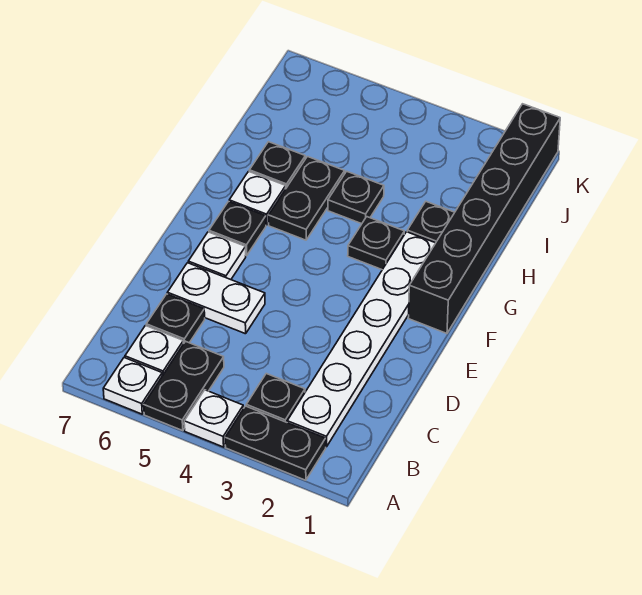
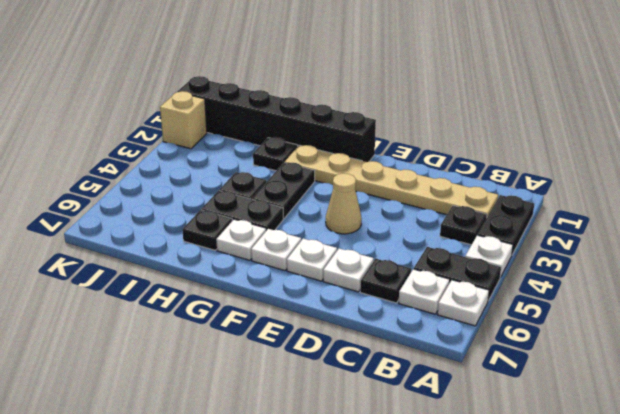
white plate B2:G2 level 1 -> tan plate B2:G2 level 1
white plate D5:D6 level 1 -> white plate D6 level 1
none -> tan cone E4 level 1
black plate F6 level 1 -> white plate F6 level 1
black plate G3 level 1 -> black plate G3:G4 level 1
none -> tan brick K2 level 1

